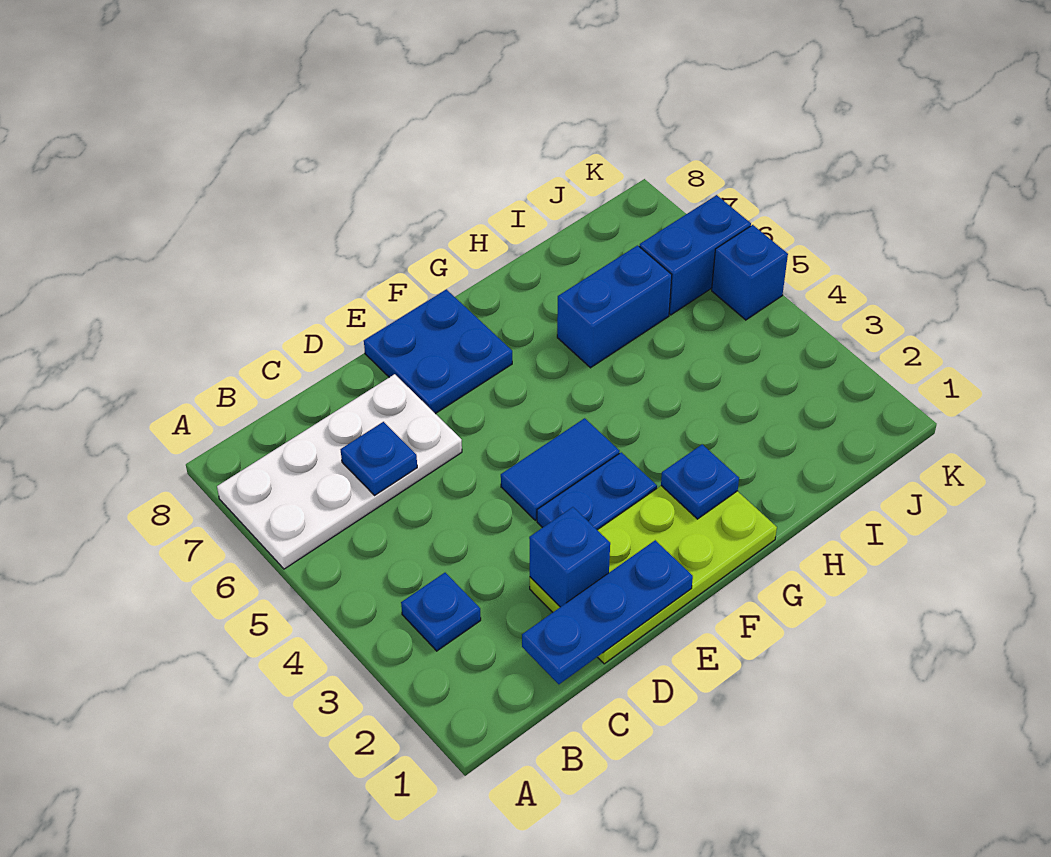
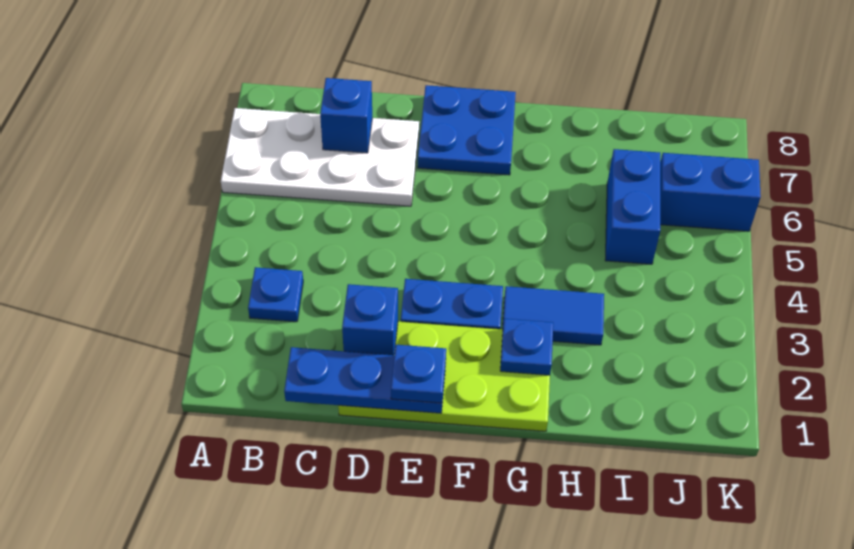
blue plate C6 level 2 -> blue plate E1 level 3
blue tile E4:F4 level 1 -> blue tile G3:H3 level 1
blue brick H6:I6 level 1 -> blue brick I5:I6 level 1
blue brick K5 level 1 -> blue brick C7 level 2

